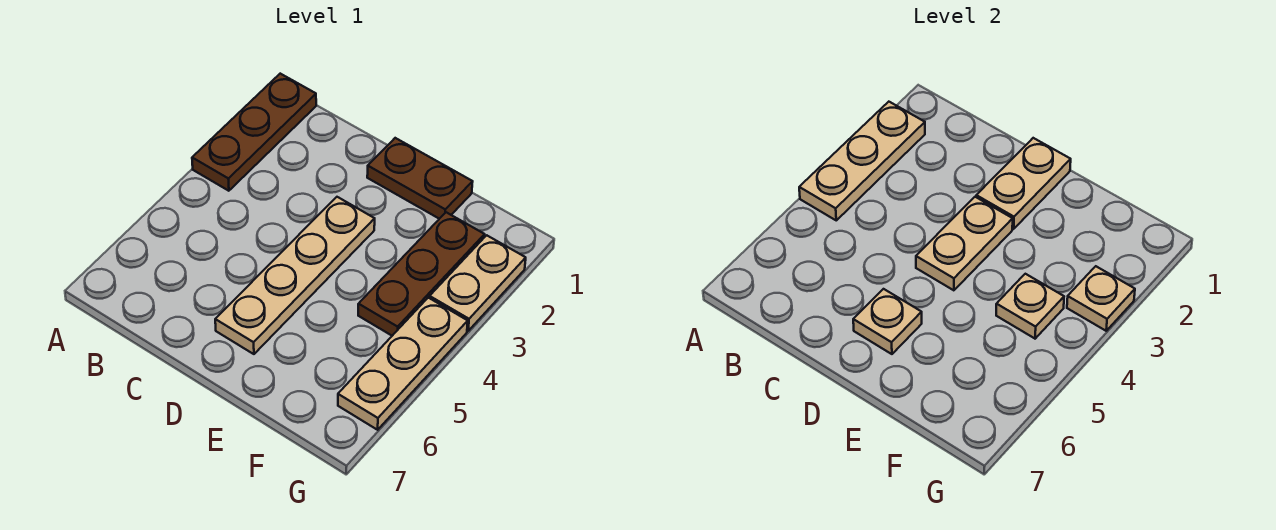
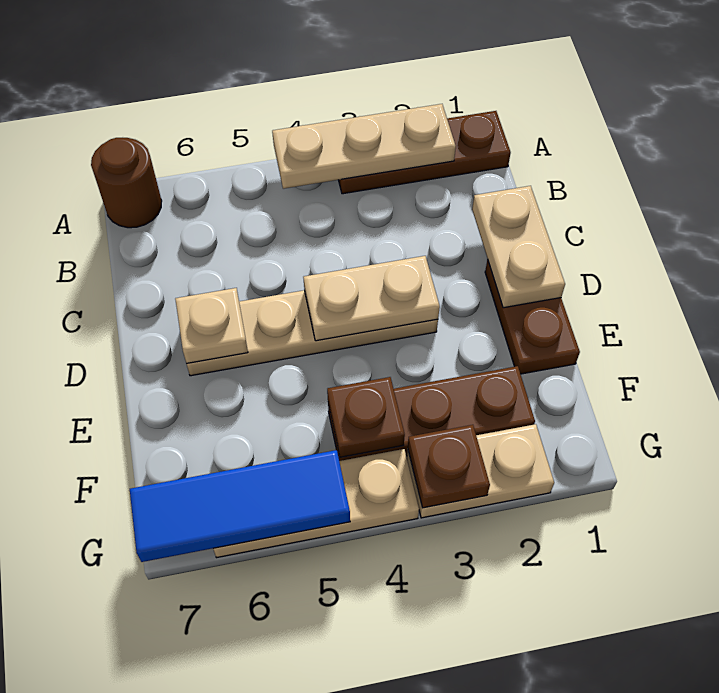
none -> brown round brick A7 level 1
tan plate D1:D2 level 2 -> tan plate C1:D1 level 2
tan plate F4 level 2 -> brown plate F4 level 2
tan plate G3 level 2 -> brown plate G3 level 2
none -> blue tile G5:G7 level 2

